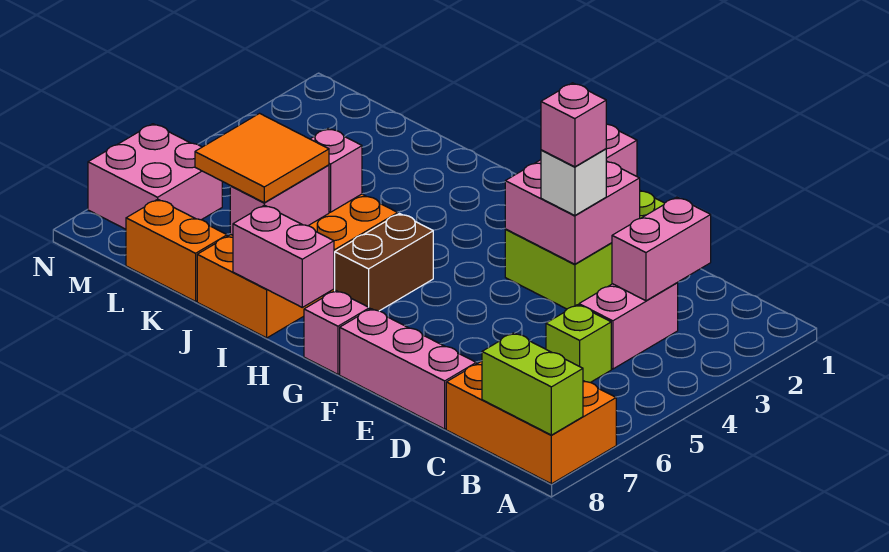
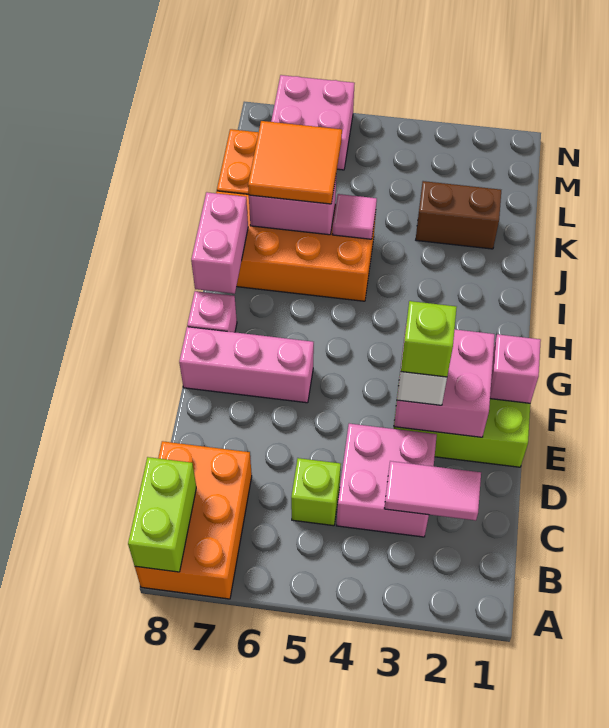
pink brick C2:C3 level 2 -> pink tile C2:C3 level 2
pink brick C3:C4 level 1 -> pink brick C3:D4 level 1
pink brick D8:F8 level 1 -> pink brick F6:F8 level 1
pink brick E3 level 4 -> lime brick E3 level 4
brown brick H5:H6 level 1 -> brown brick K2:K3 level 1
pink brick J5 level 2 -> pink tile J5 level 2

